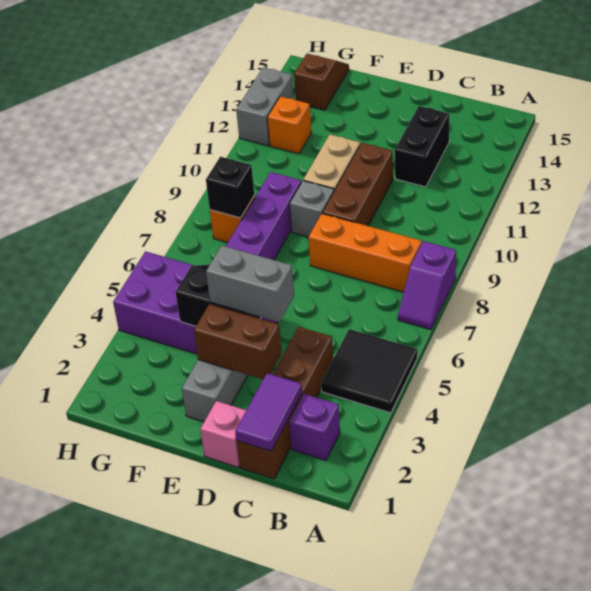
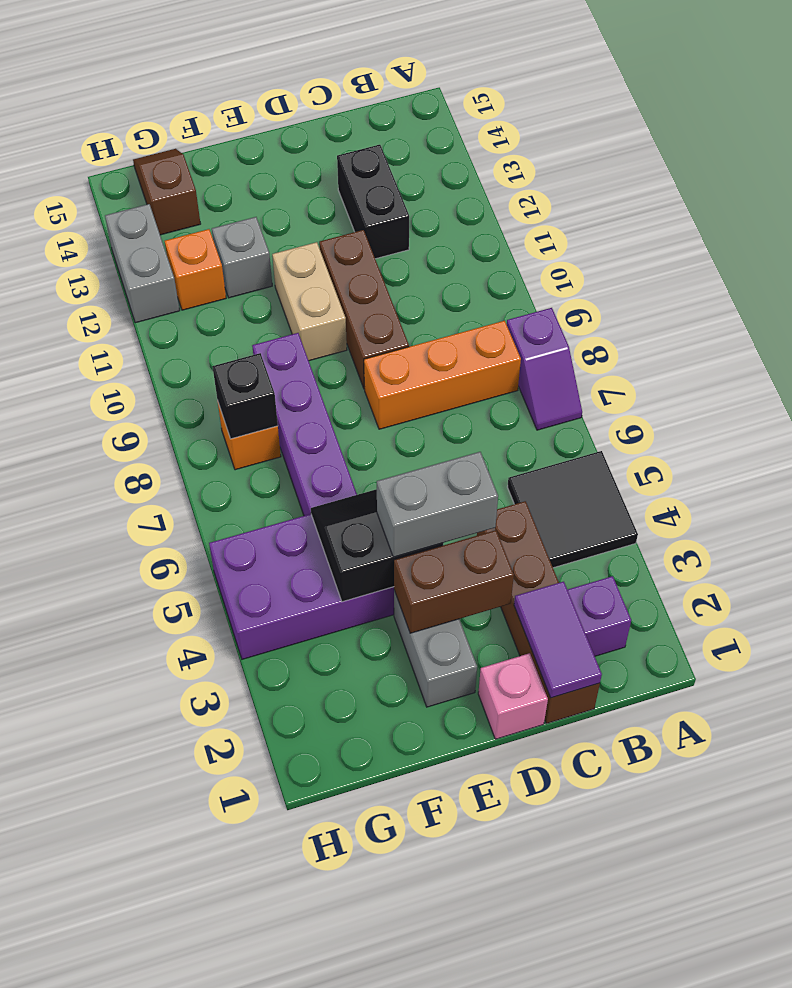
grey brick E9 level 1 -> grey brick F12 level 1

